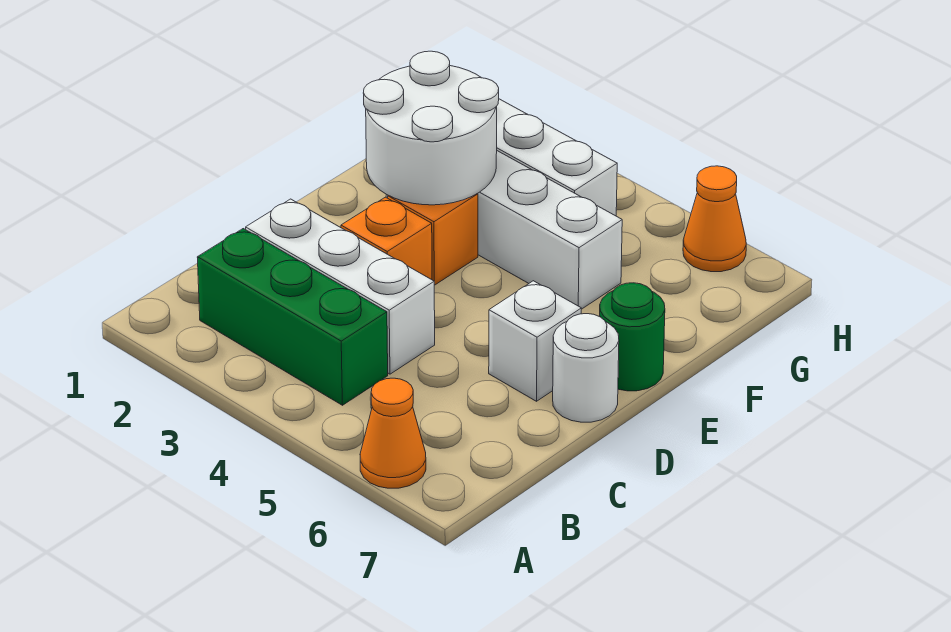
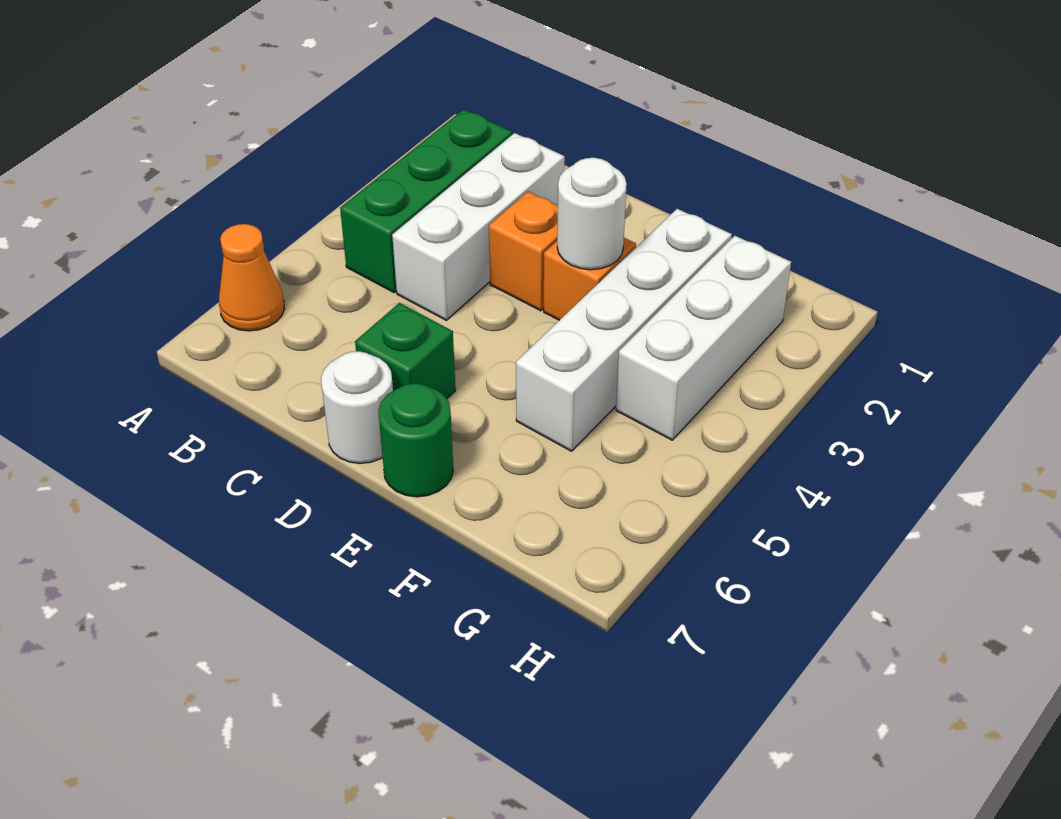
white brick D6 level 1 -> green brick D6 level 1
white round brick E2:F3 level 2 -> white round brick E3 level 2
orange cone H6 level 1 -> none

